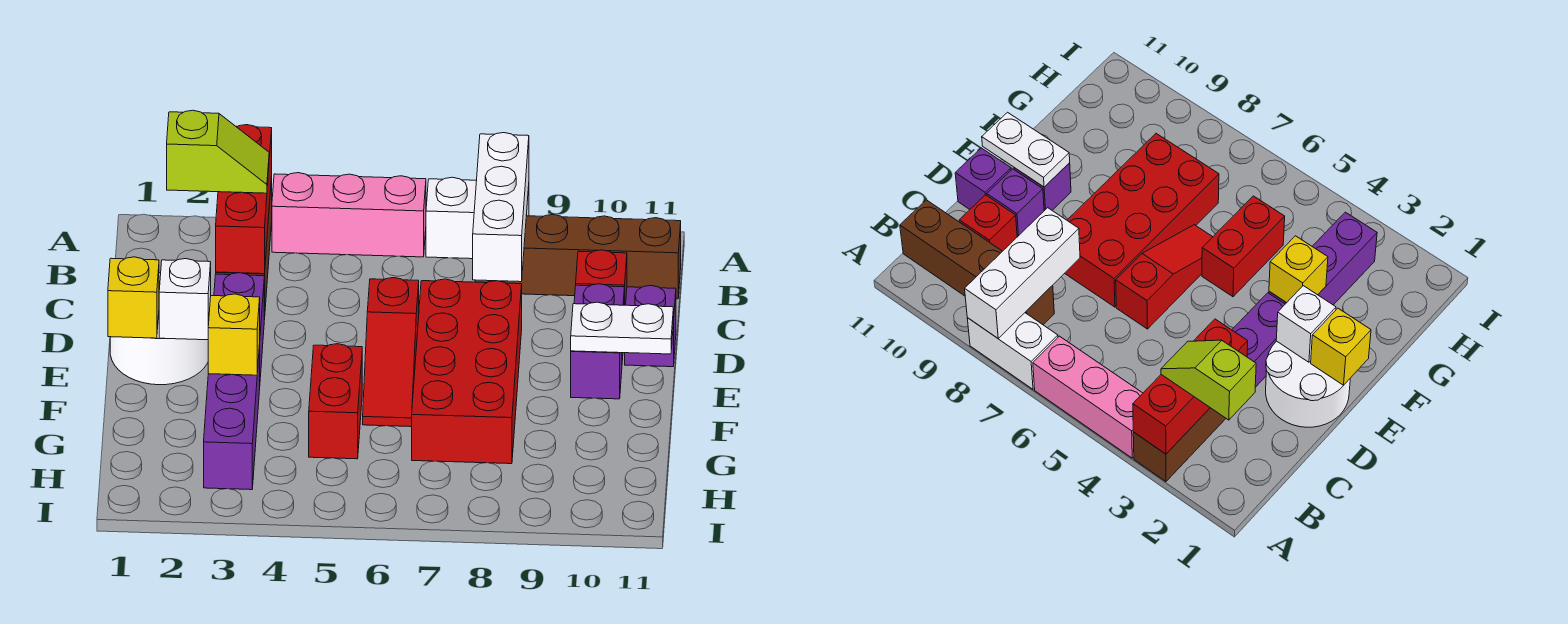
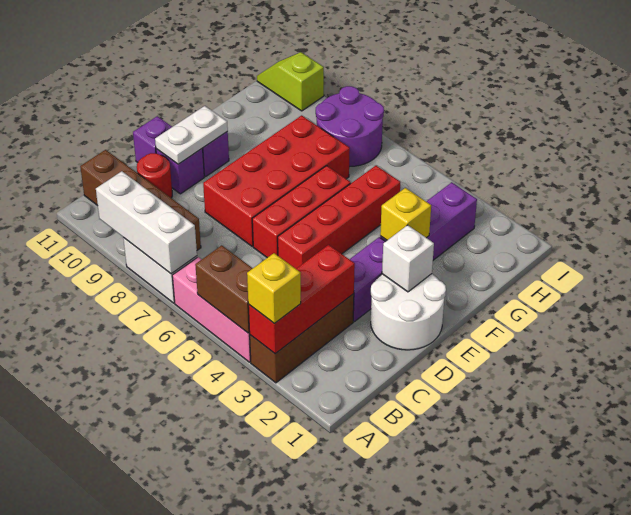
none -> brown brick A4:A5 level 2
white brick A8:C8 level 2 -> white brick A7:A9 level 2
lime slope B2:B3 level 3 top 2 -> lime slope I10:I11 level 1 top 10
red brick C10 level 1 -> red round brick C10 level 1
red slope D6:F6 level 1 top D -> red brick D6:F6 level 1
yellow brick E1 level 2 -> yellow brick A3 level 3
white plate E10:E11 level 2 -> white plate D10:E10 level 2
red brick F5:G5 level 1 -> red brick D5:G5 level 1
none -> purple round brick H7:I8 level 1

